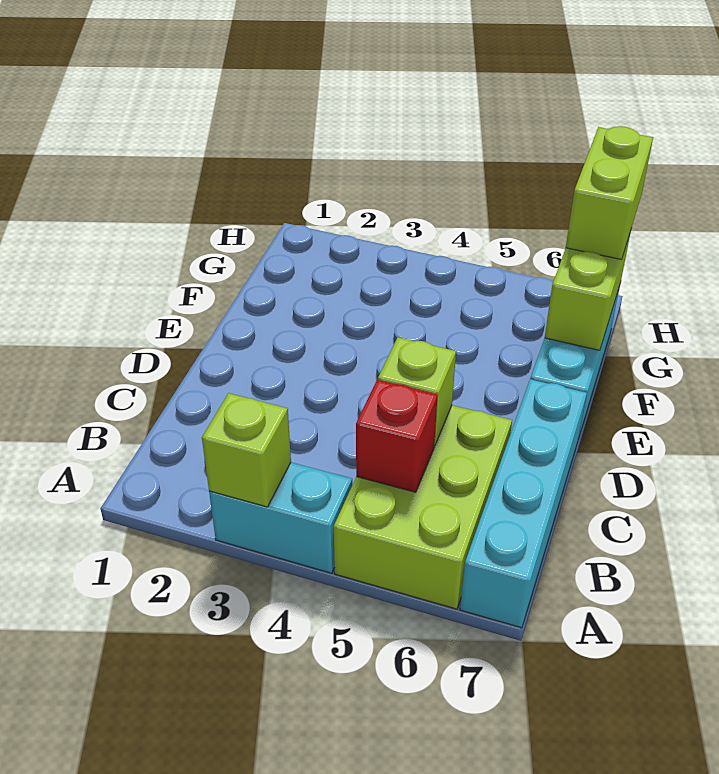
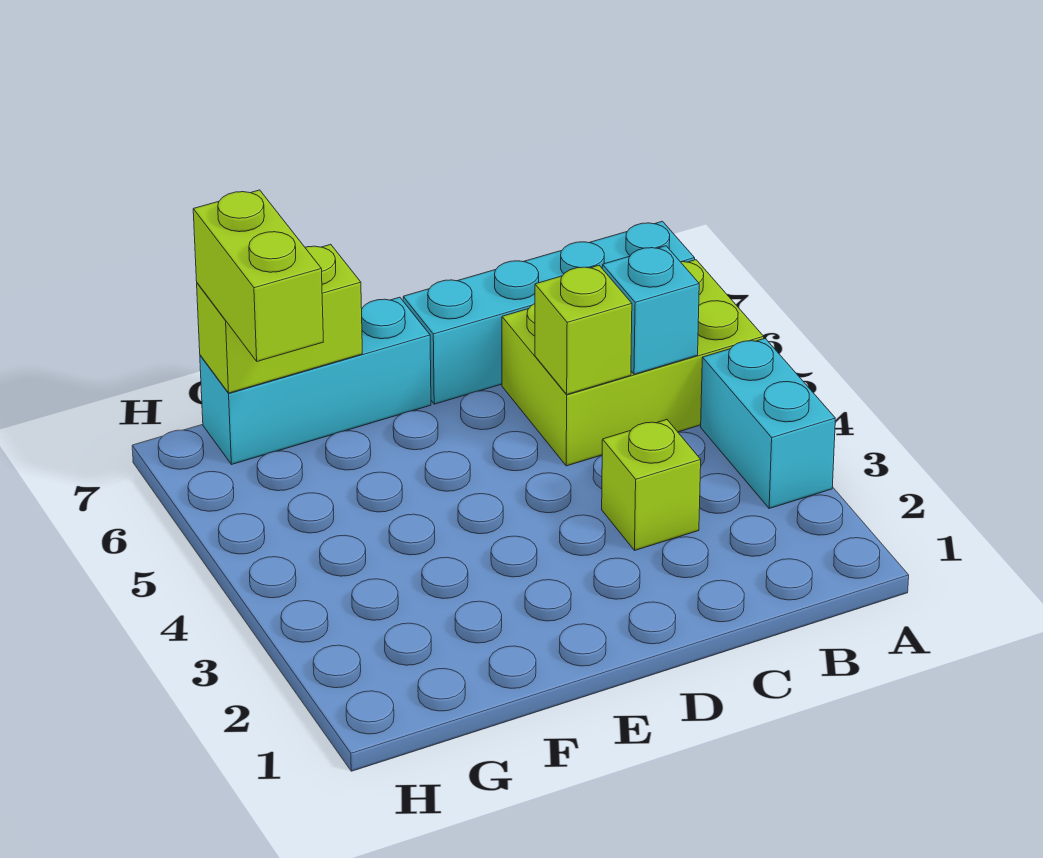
lime brick A3 level 2 -> lime brick C3 level 1
red brick B5 level 2 -> cyan brick B5 level 2
lime brick G7:H7 level 3 -> lime brick G6:G7 level 3

